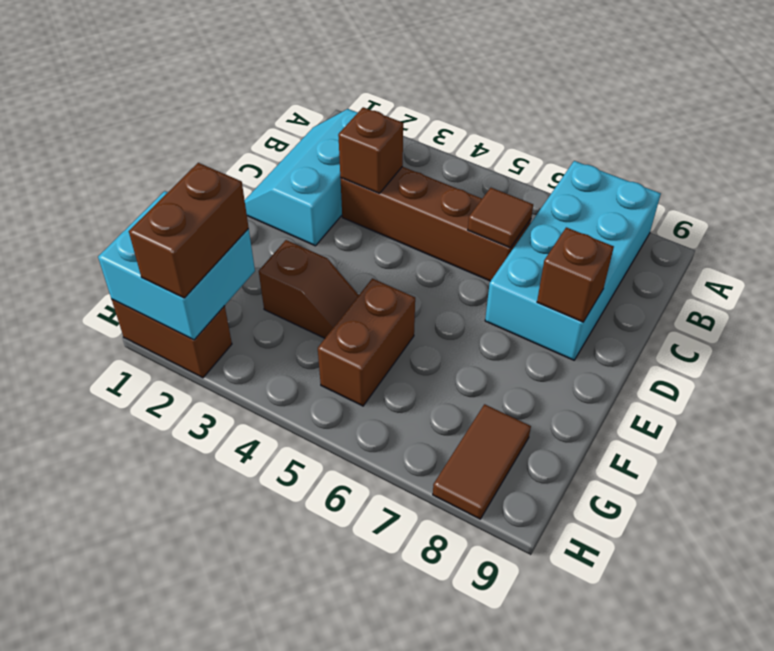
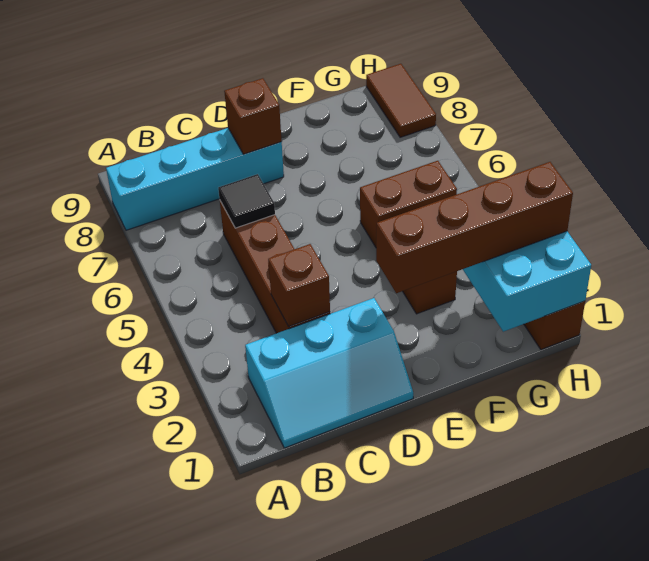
cyan brick A7:D8 level 1 -> cyan brick A8:D8 level 1
brown tile C6 level 2 -> black tile C6 level 2
brown brick G2:H2 level 3 -> brown brick E2:H2 level 3
brown tile G8:H8 level 1 -> brown tile H8:H9 level 1

